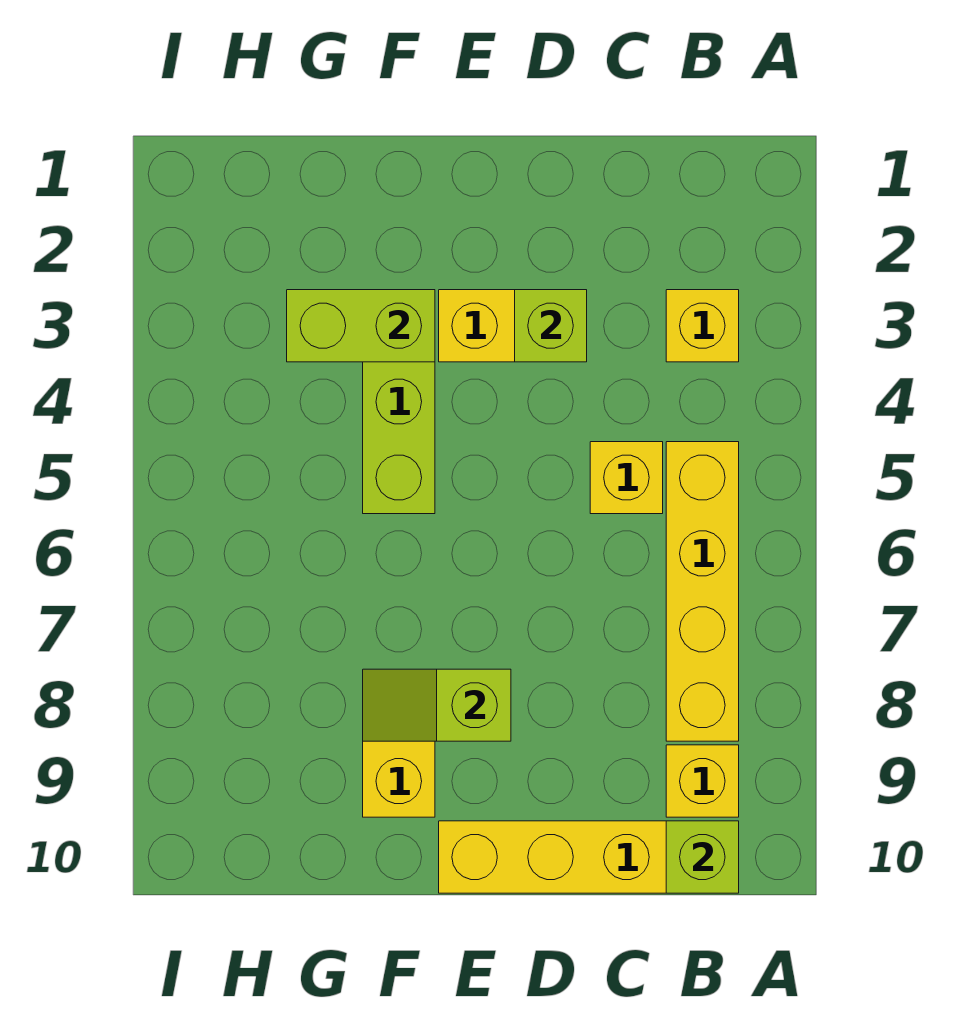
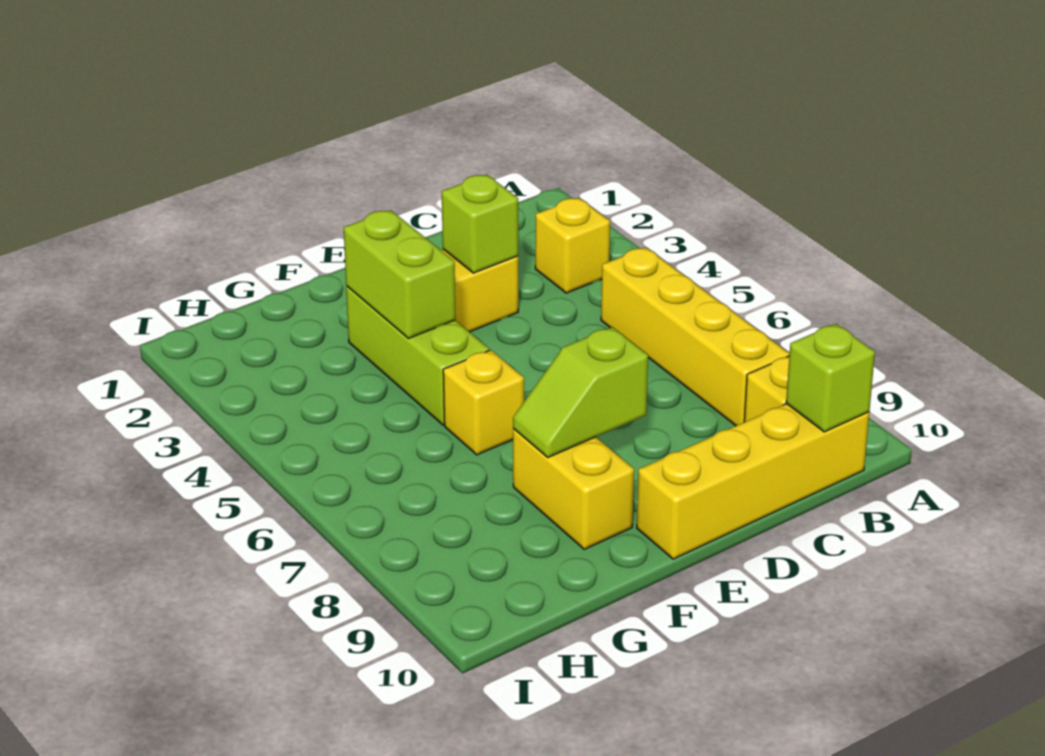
yellow brick C5 level 1 -> yellow brick F6 level 1
lime brick F3:G3 level 2 -> lime brick F3:F4 level 2

